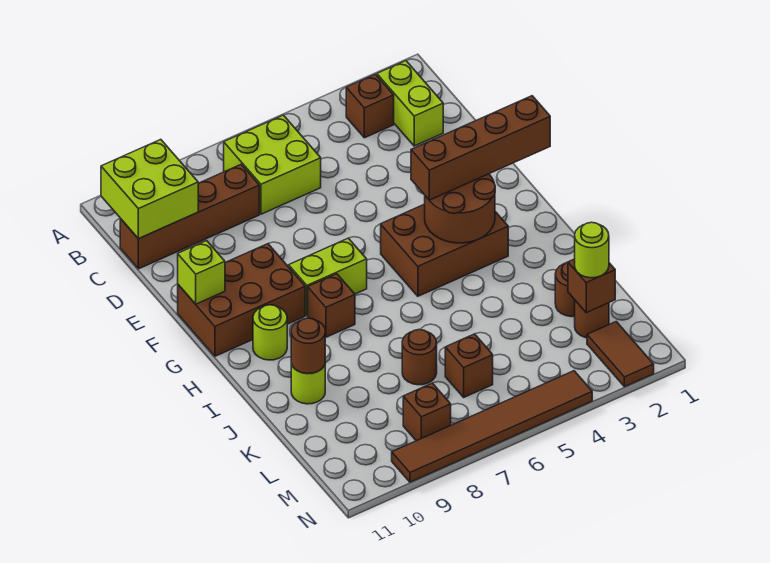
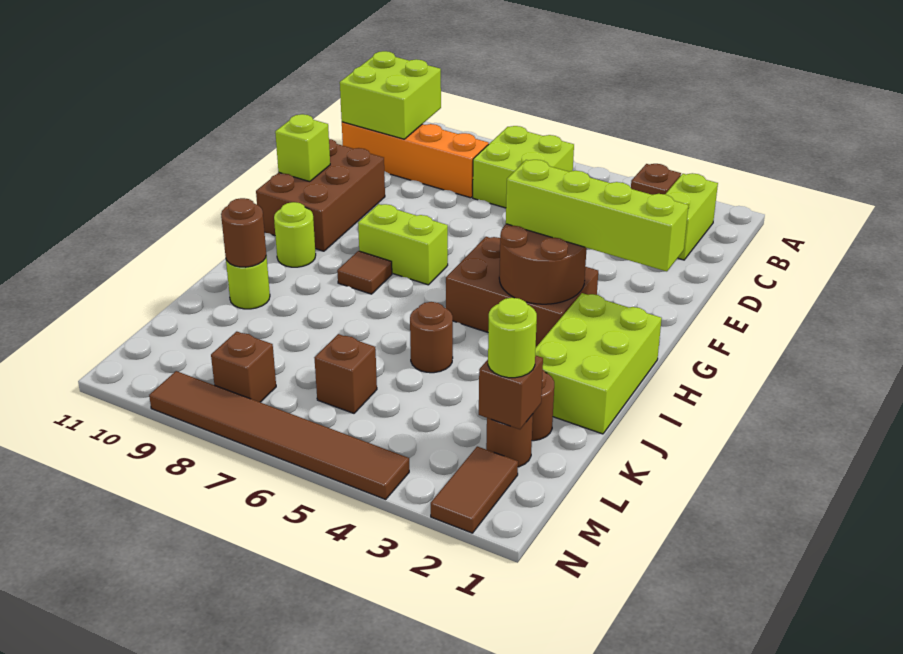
brown brick C8:C11 level 1 -> orange brick C8:C11 level 1
brown brick F9:G11 level 1 -> brown brick E10:G11 level 1
brown brick G1:G4 level 3 -> lime brick G1:G4 level 3
none -> lime brick H1:J2 level 1
brown brick H8 level 1 -> brown tile H8 level 1
brown round brick K7 level 1 -> brown round brick J5 level 1

